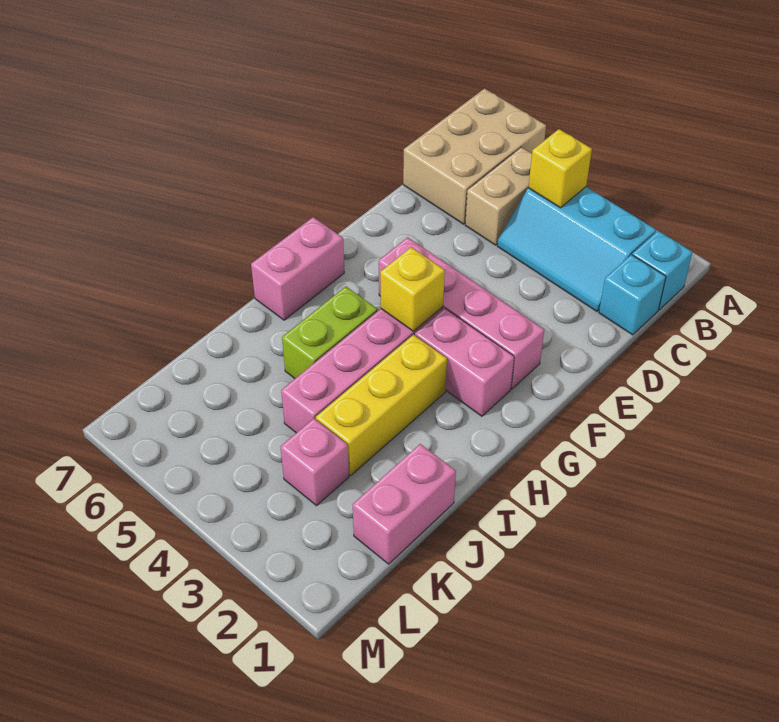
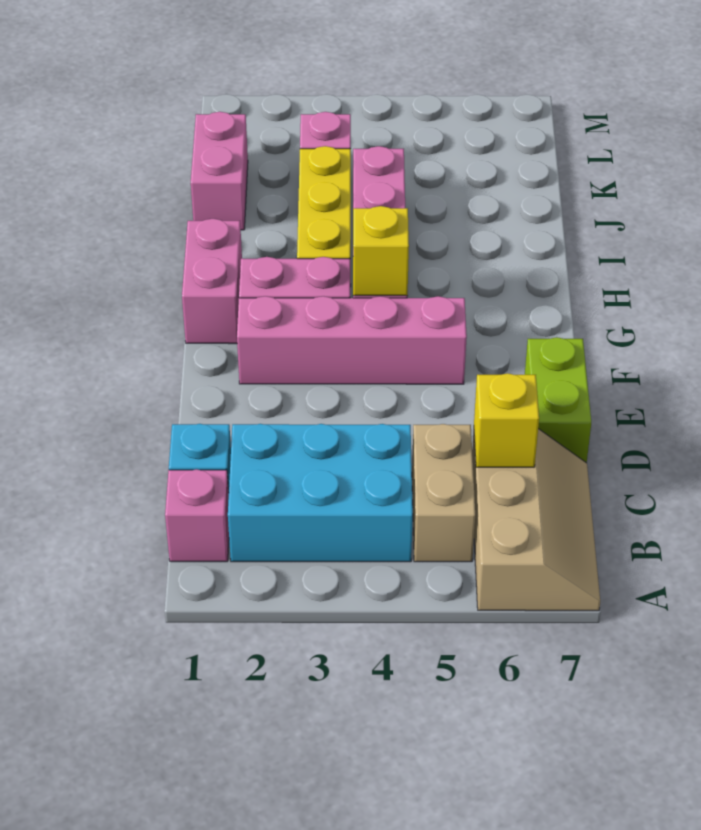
tan brick A6:C7 level 1 -> tan slope A6:C7 level 1 top 6
cyan brick B1 level 1 -> pink brick B1 level 1
cyan slope B2:C4 level 1 top B -> cyan brick B2:C4 level 1
yellow brick B4 level 2 -> yellow brick C6 level 2
pink brick G7:H7 level 1 -> pink brick G1:H1 level 1
lime brick H5:I5 level 1 -> lime brick D7:E7 level 1

